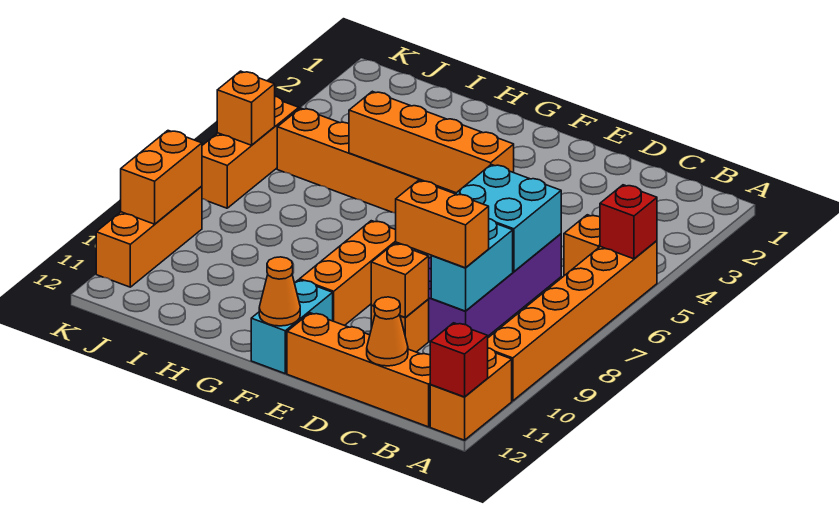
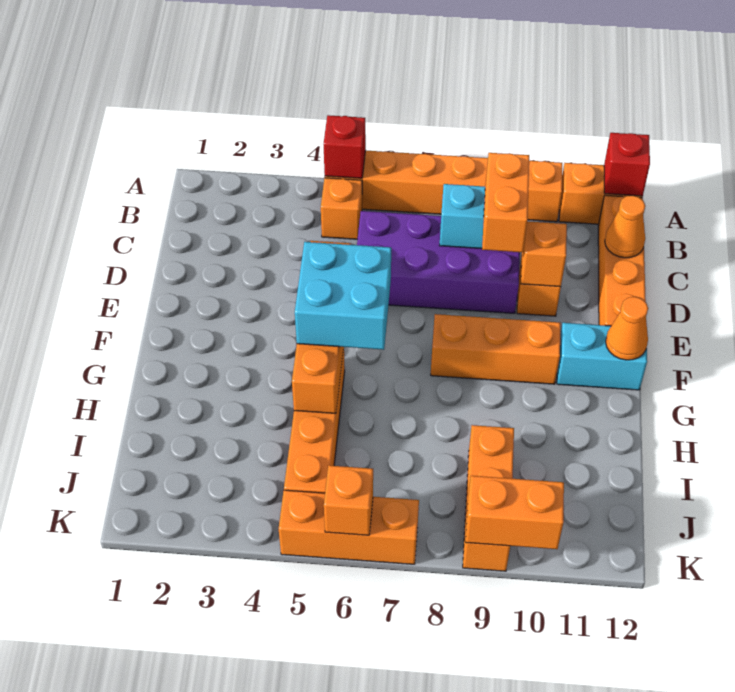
cyan brick C6:D7 level 2 -> cyan brick F5:G6 level 3
orange brick K9:K11 level 1 -> orange brick I9:K9 level 1

